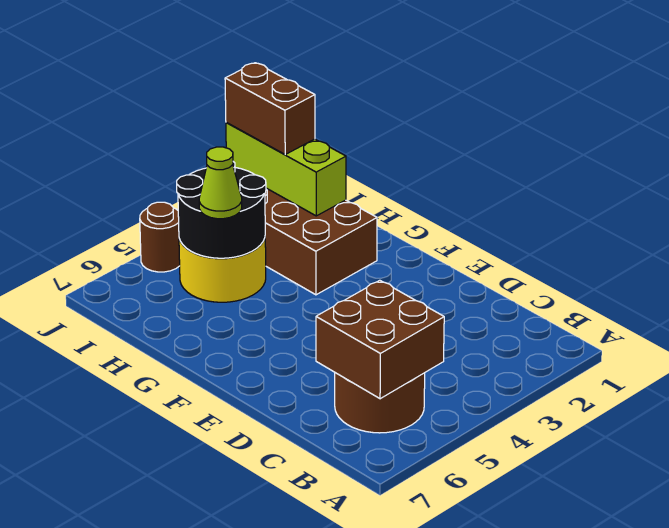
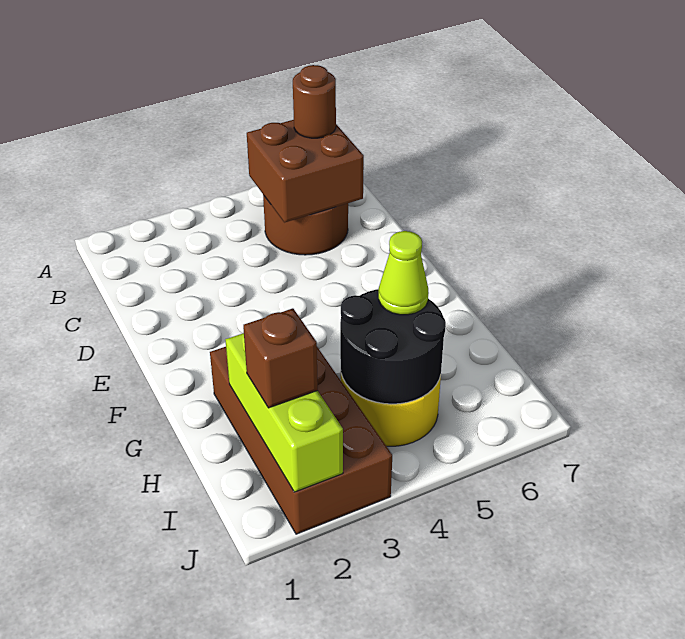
brown brick I2:J2 level 3 -> brown brick I2 level 3
brown round brick J5 level 1 -> brown round brick B6 level 3

